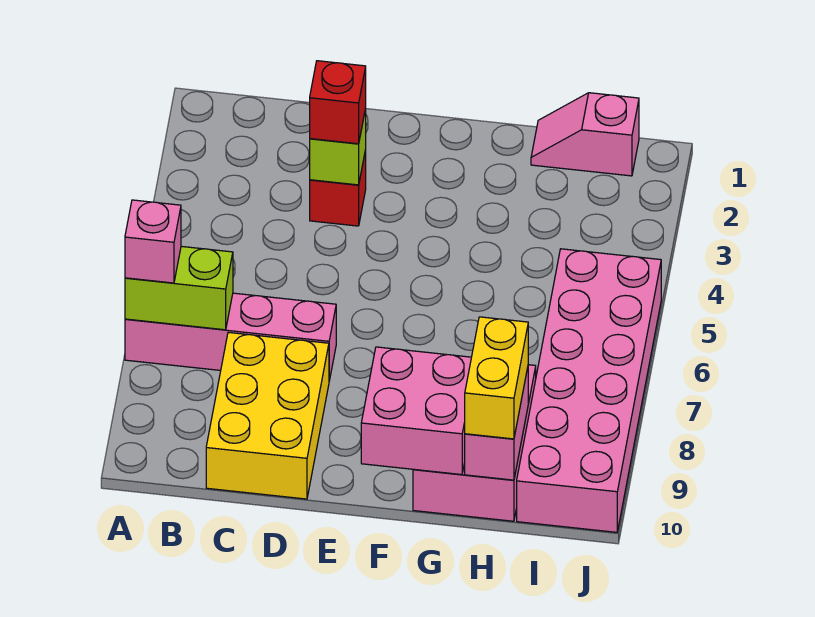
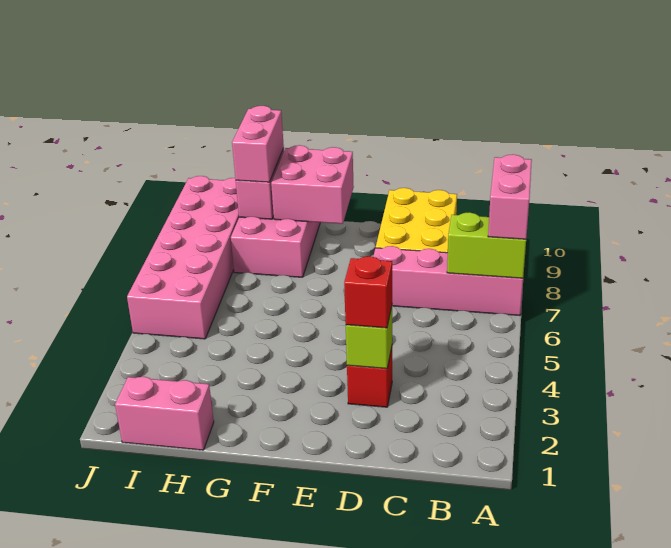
pink brick A7 level 3 -> pink brick A7:A8 level 3
pink slope H1:I1 level 1 top I -> pink brick H1:I1 level 1
yellow brick H9:H10 level 3 -> pink brick H9:H10 level 3

